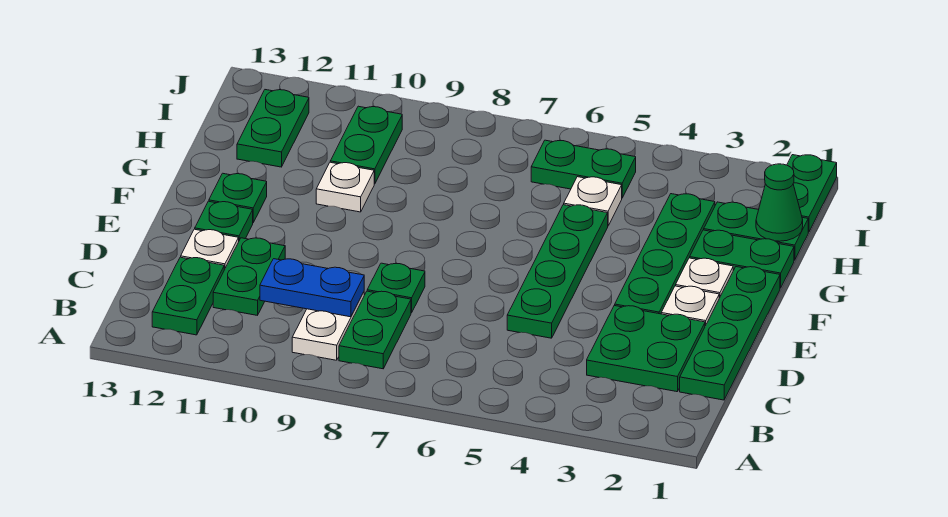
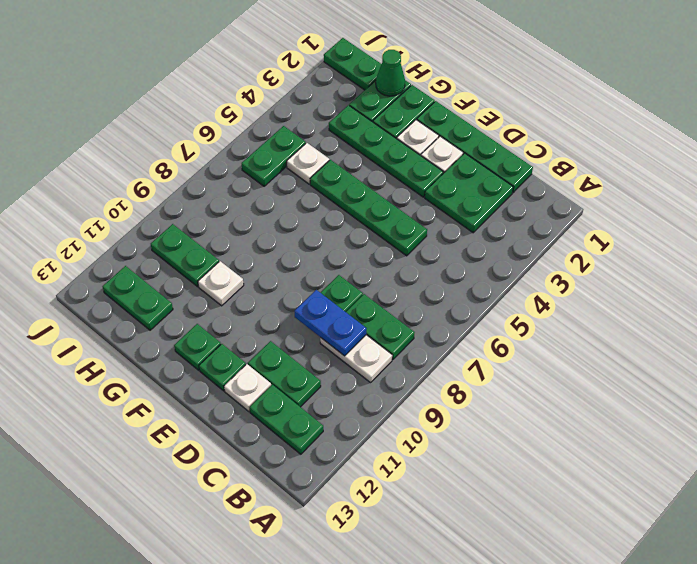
blue plate C9:C10 level 2 -> blue plate C9:D9 level 2

